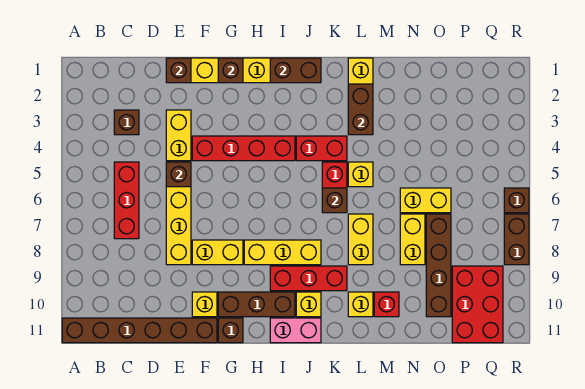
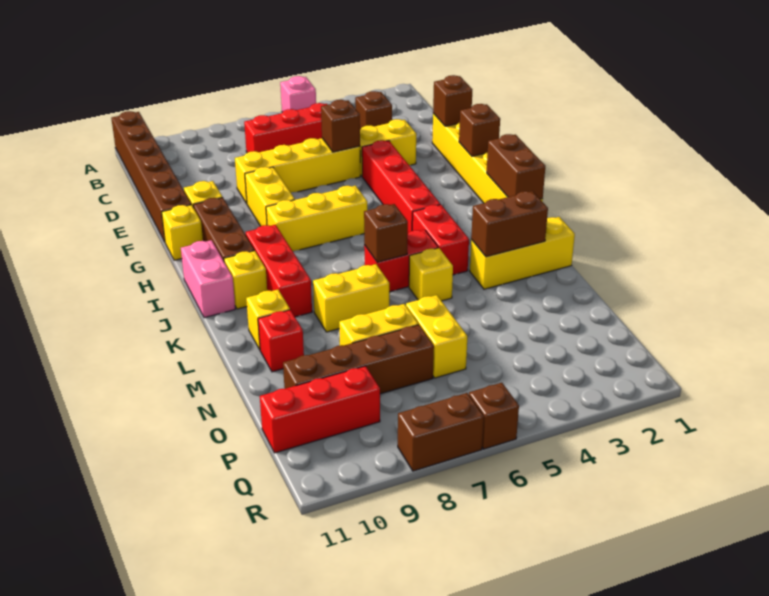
none -> pink brick A5 level 1
brown brick G11 level 1 -> yellow brick G11 level 1
yellow brick H8:J8 level 1 -> yellow brick H6:H8 level 1
red brick P9:Q11 level 1 -> red brick P9:P11 level 1

